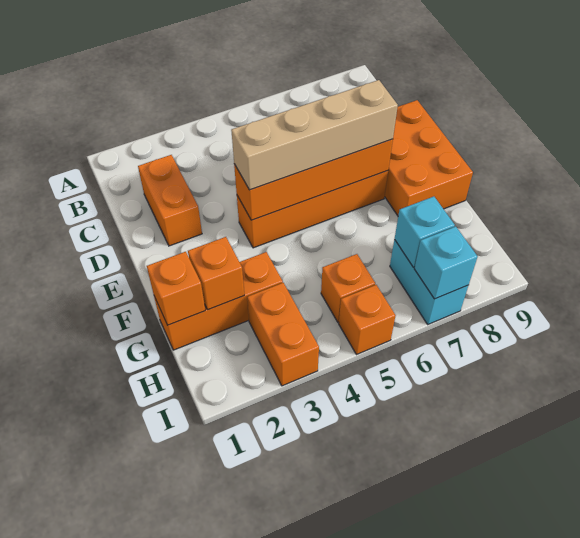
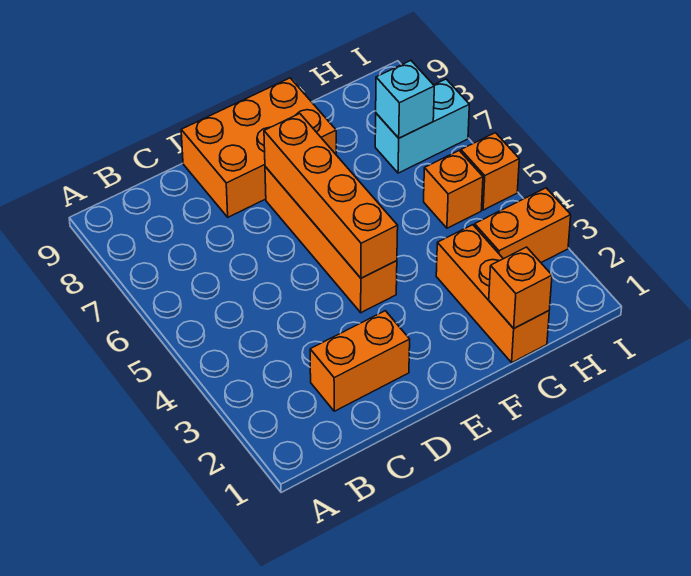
tan brick E4:E7 level 3 -> none
orange brick G2 level 2 -> none
cyan brick I7 level 2 -> none

